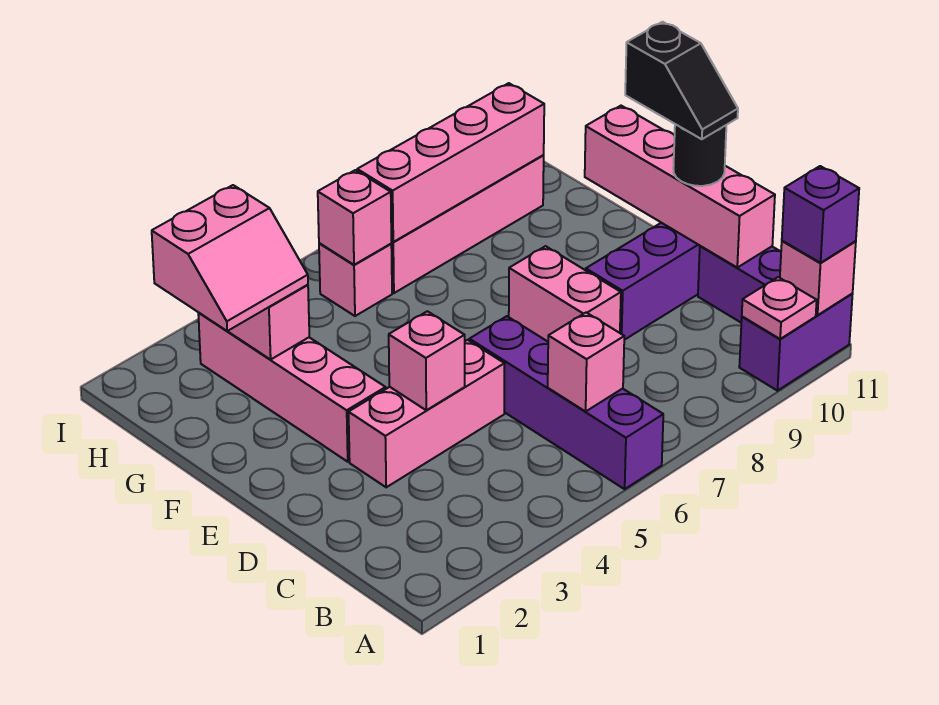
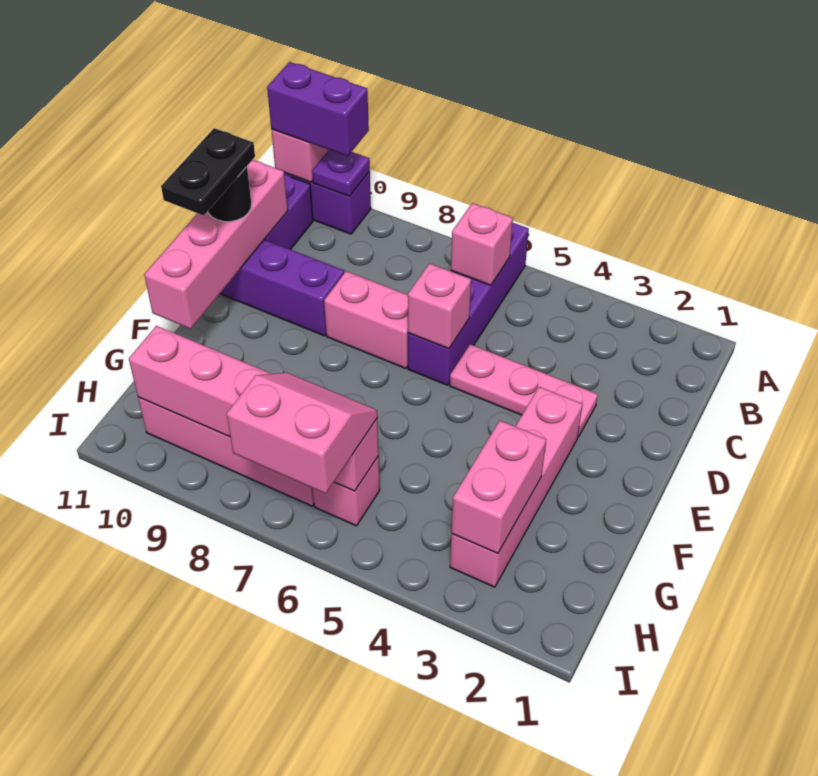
pink plate A10 level 2 -> purple plate A10 level 2
purple brick A11 level 3 -> purple brick A10:A11 level 3
pink brick D3:D5 level 1 -> pink plate D3:D5 level 1
pink brick D4 level 2 -> pink brick D6 level 2
pink brick D8:E8 level 1 -> pink brick D7:D8 level 1
black slope D11:E11 level 4 top E -> black plate D11:E11 level 4
pink slope G2:H3 level 3 top H -> pink slope H6:I7 level 3 top I

